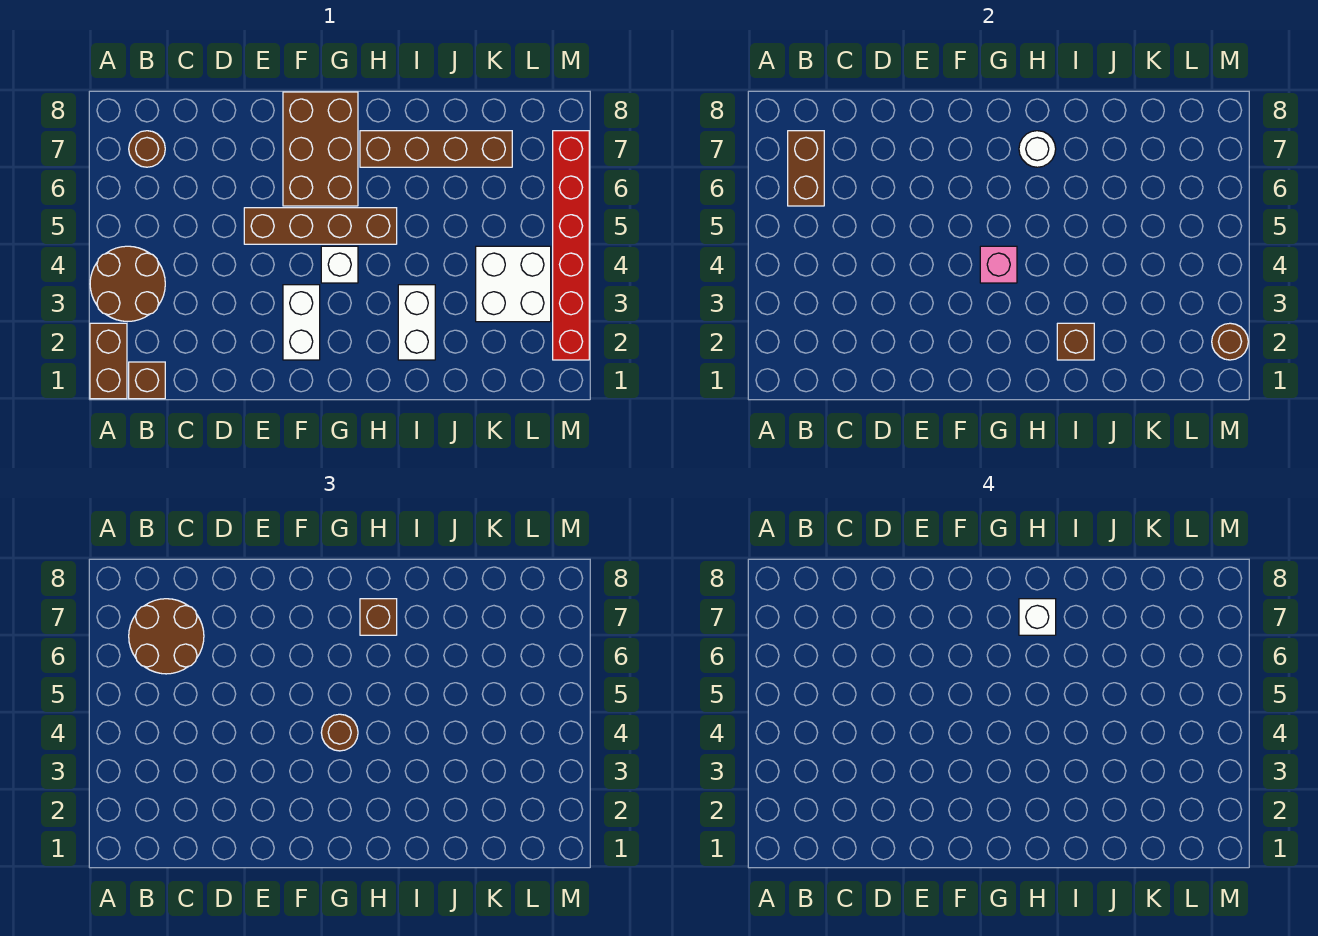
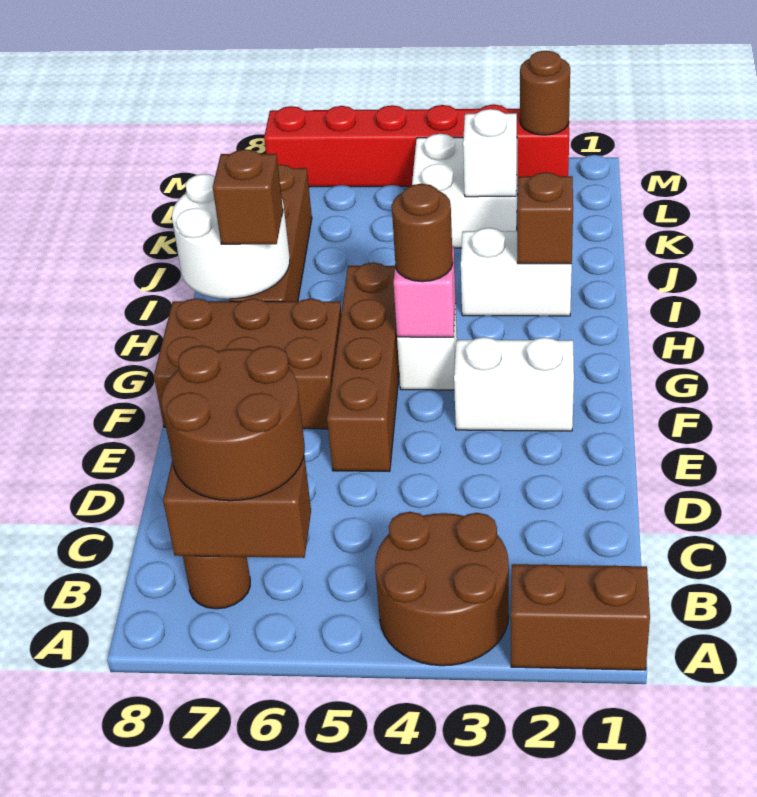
brown brick B1 level 1 -> none
white round brick H7 level 2 -> white round brick H7:I8 level 2
white brick H7 level 4 -> white brick K3 level 2

